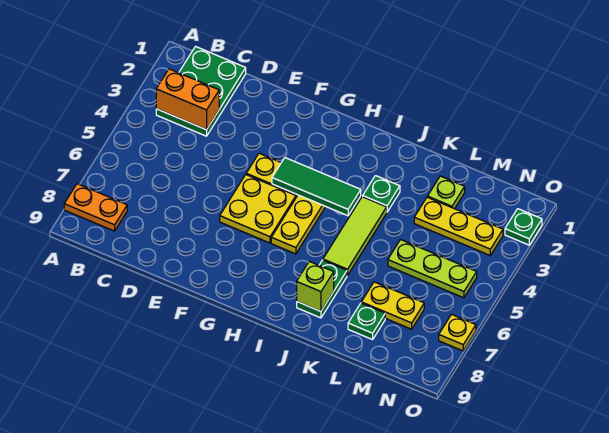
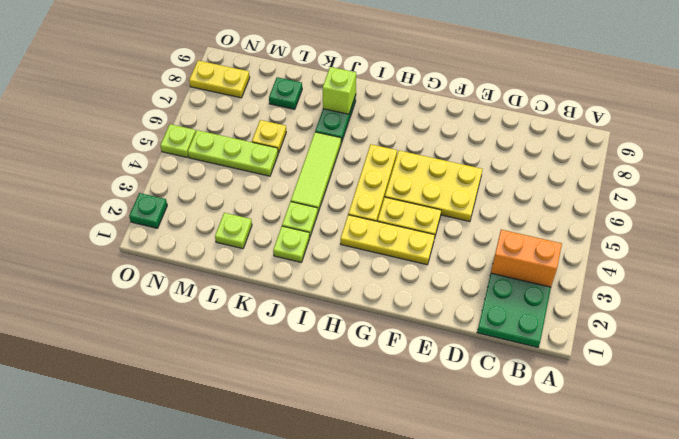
orange plate A8:B8 level 1 -> none
yellow plate F5:G6 level 1 -> yellow plate E5:G6 level 1
green tile G4:I4 level 2 -> none
none -> lime plate J2 level 1
green plate J3 level 1 -> lime plate J3 level 1
yellow plate L3:N3 level 1 -> yellow plate F3:H3 level 1
yellow plate L7:M7 level 1 -> yellow plate N8:O8 level 1
none -> lime plate O5 level 1
yellow plate O7 level 1 -> yellow plate L6 level 1

